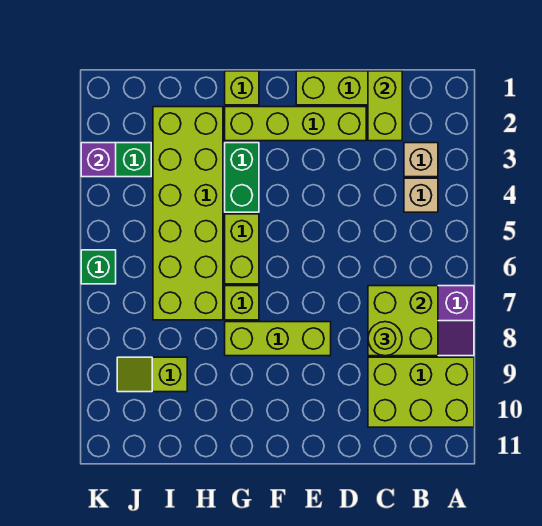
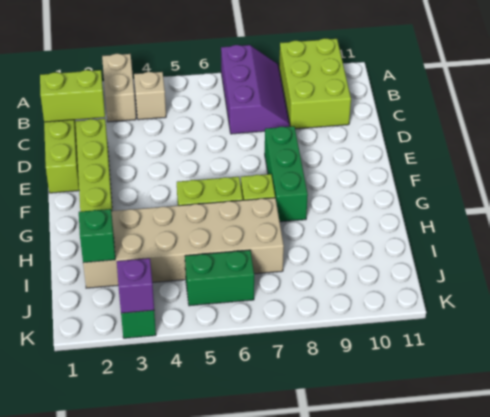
tan brick B3 level 1 -> tan brick A3:B3 level 1
lime brick B7:C8 level 2 -> none
lime round brick C8 level 3 -> none
lime brick E8:G8 level 1 -> green brick E8:G8 level 1
lime brick G1 level 1 -> none
green brick G3:G4 level 1 -> green brick J5:J6 level 1
lime brick H2:I7 level 1 -> tan brick H2:I7 level 1
lime slope I9:J9 level 1 top I -> none
green brick K6 level 1 -> green brick I2 level 2

